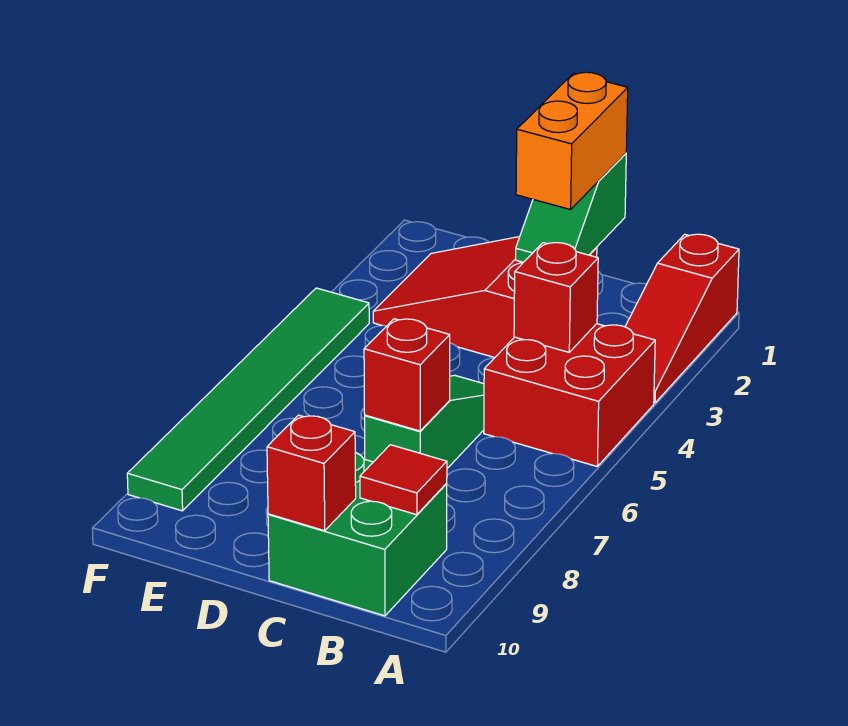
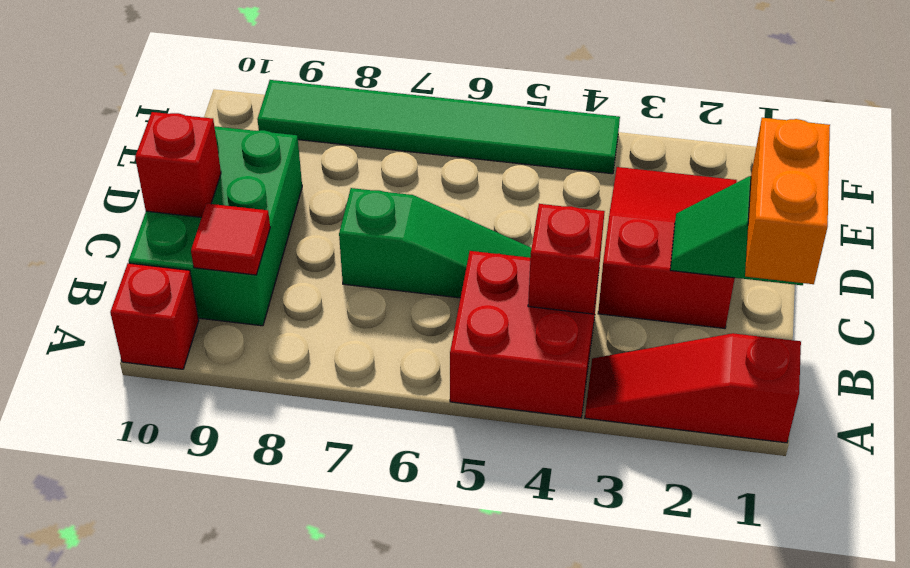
green brick B9:C10 level 1 -> green brick B9:D10 level 1
orange brick C1:C2 level 3 -> orange brick B1:C1 level 3
red brick C7 level 2 -> red brick A10 level 1

